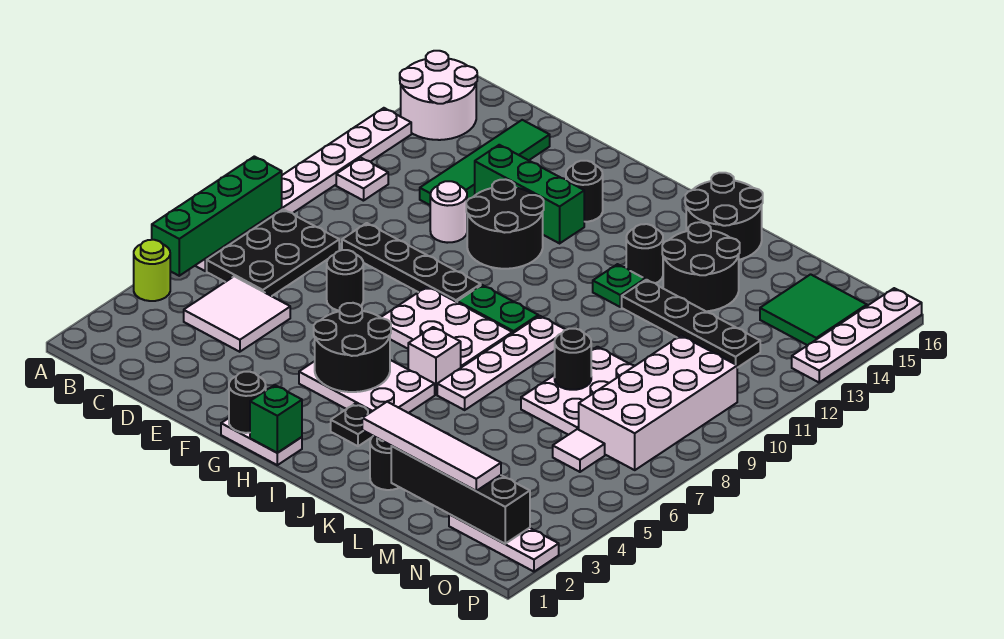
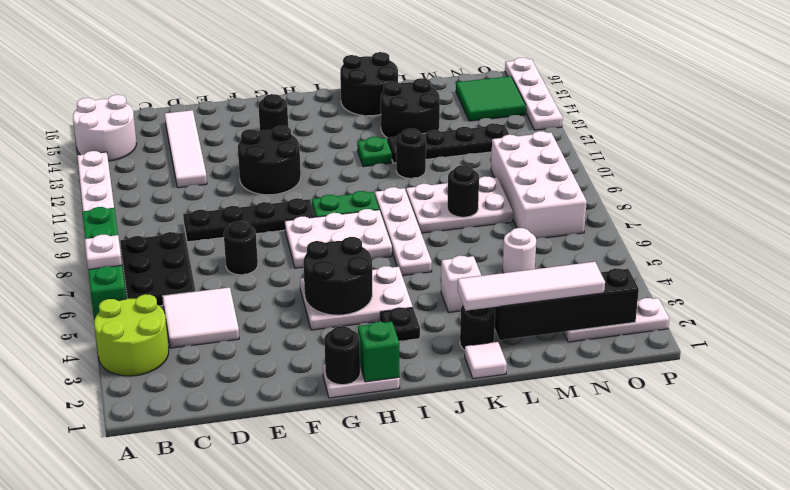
lime round brick A4 level 1 -> lime round brick A3:B4 level 1
white plate B11 level 1 -> white plate A6 level 3
green tile D12:D15 level 1 -> white tile D12:D15 level 1
white round brick E11 level 1 -> white round brick M5 level 1
green brick E13:G13 level 1 -> none
white brick I6 level 1 -> white brick K4 level 1
black round brick J13 level 1 -> black round brick K11 level 1
white plate L7:M9 level 1 -> white plate K8:M9 level 1
white tile N6 level 1 -> white tile K1 level 1

